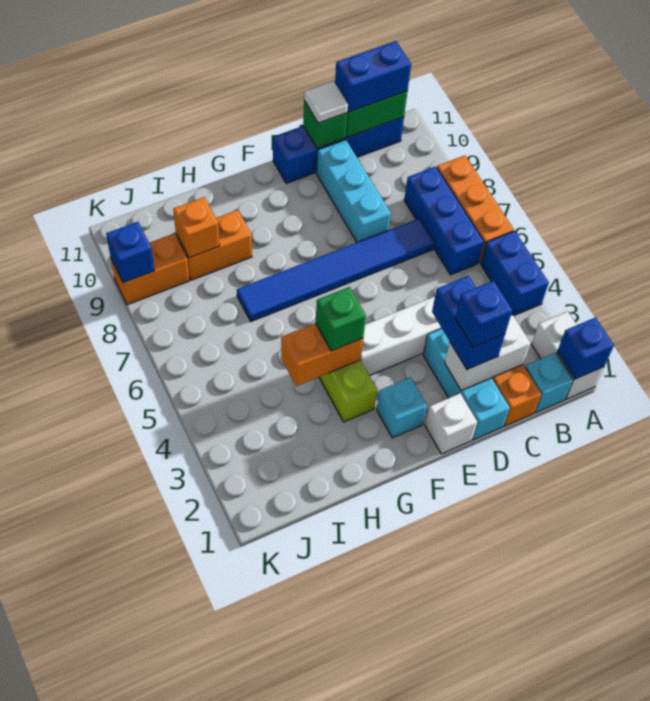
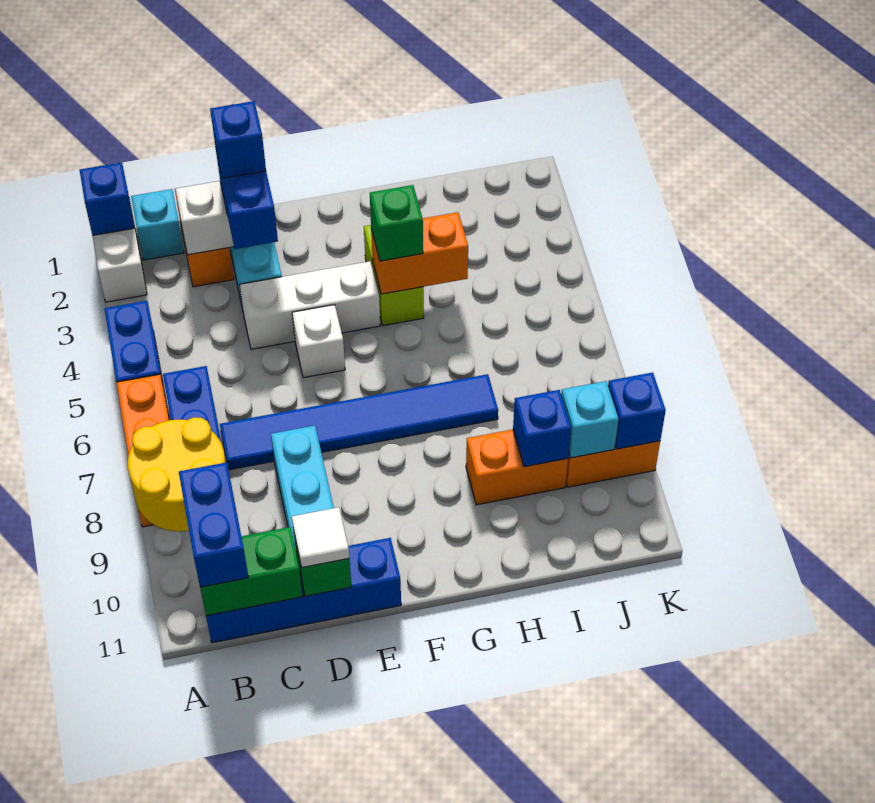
none -> yellow round brick A8:B9 level 2
blue brick B11:C11 level 3 -> blue brick B10:B11 level 3
white brick E1 level 1 -> white brick E5 level 1
cyan brick F2 level 1 -> cyan brick J9 level 2
orange brick I9 level 2 -> blue brick I9 level 2

